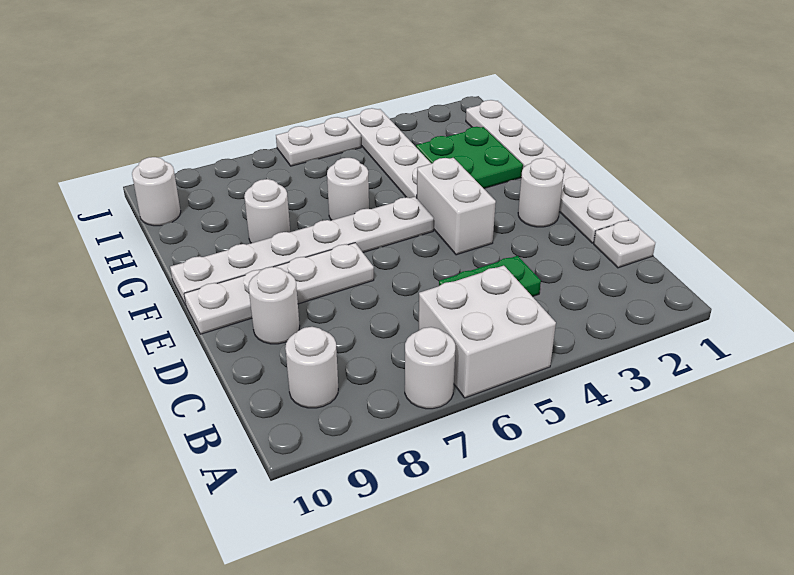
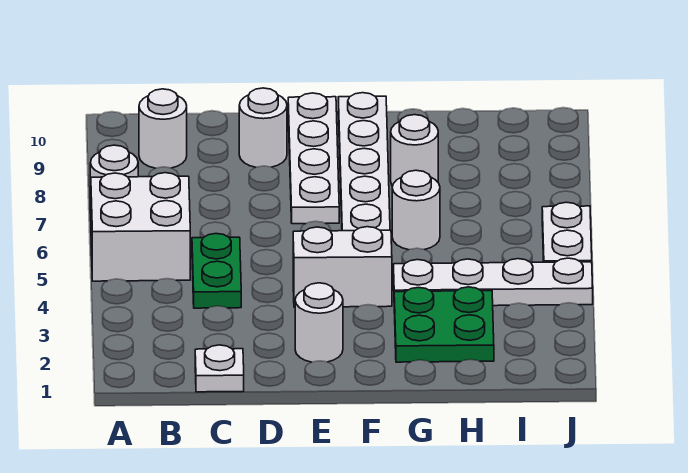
white plate D1:I1 level 1 -> none
white round brick I10 level 1 -> none

